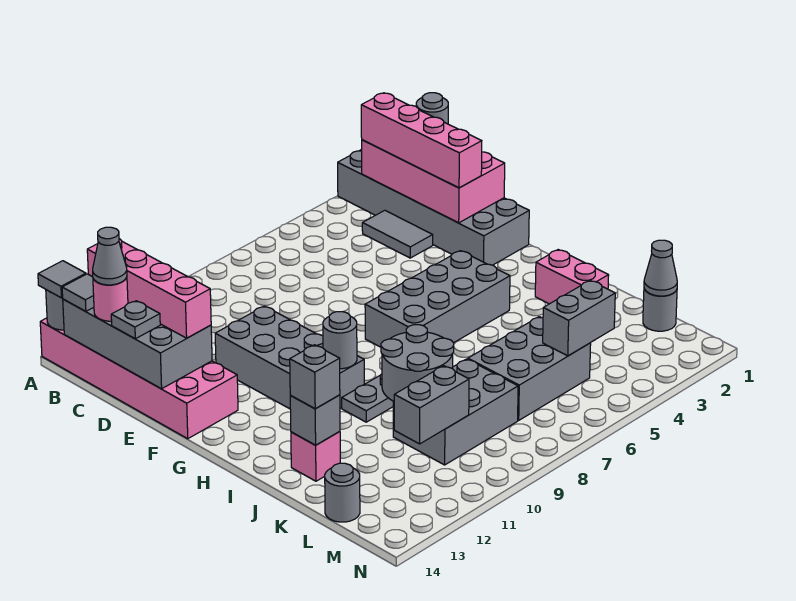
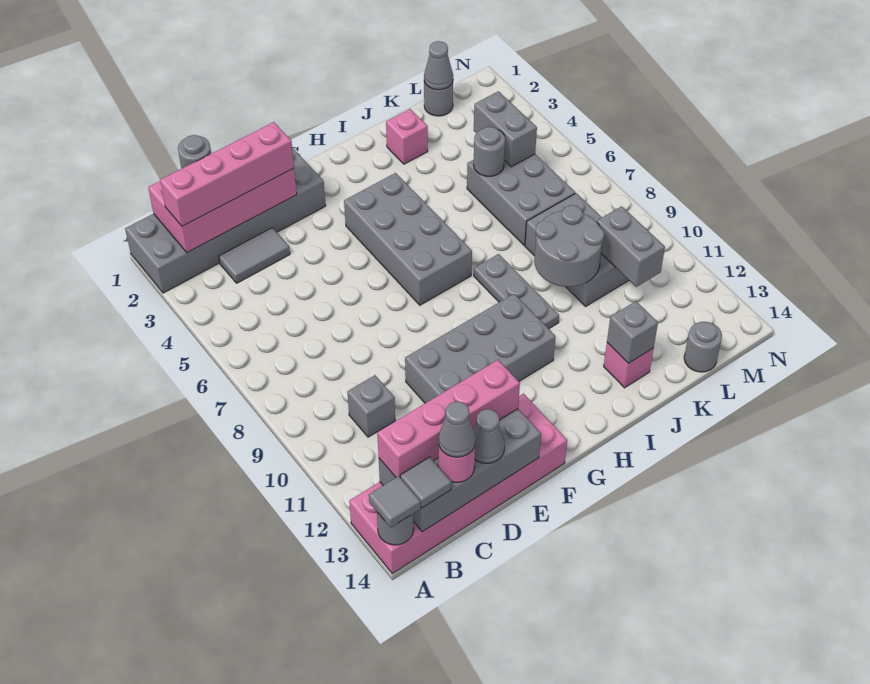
grey plate D14 level 3 -> grey cone D14 level 3
grey round brick H10 level 2 -> grey round brick K5 level 2
pink brick I2:J2 level 1 -> pink brick J2 level 1
grey brick J13 level 3 -> grey brick C10 level 1

